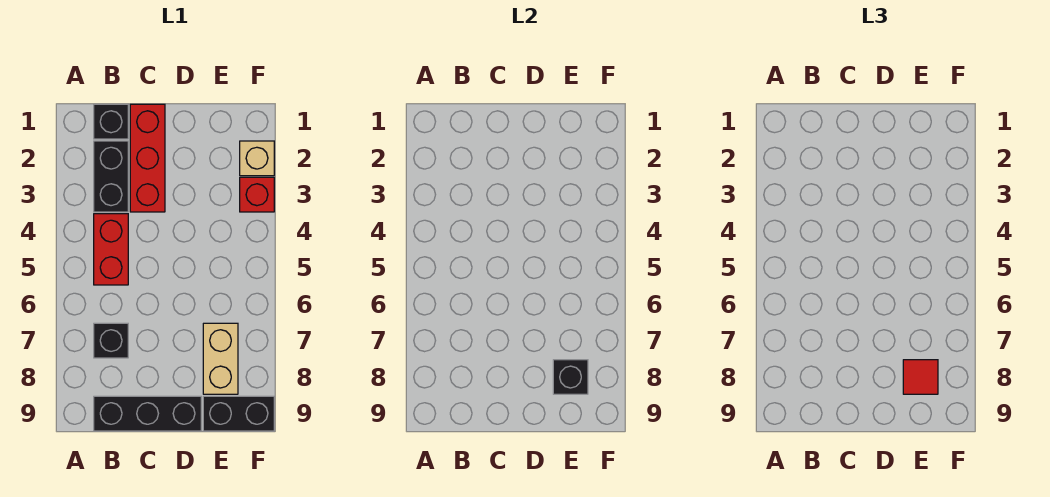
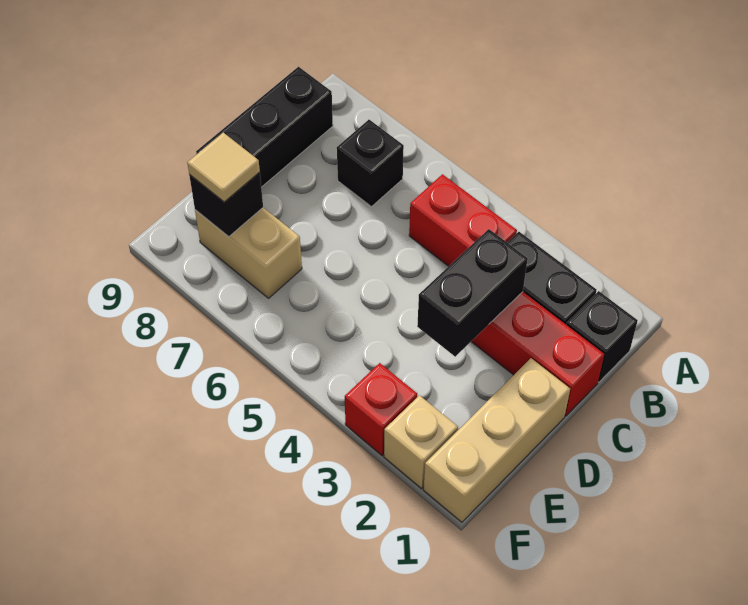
none -> tan brick D1:F1 level 1
red tile E8 level 3 -> tan tile E8 level 3
black brick E9:F9 level 1 -> black brick C3:D3 level 2

